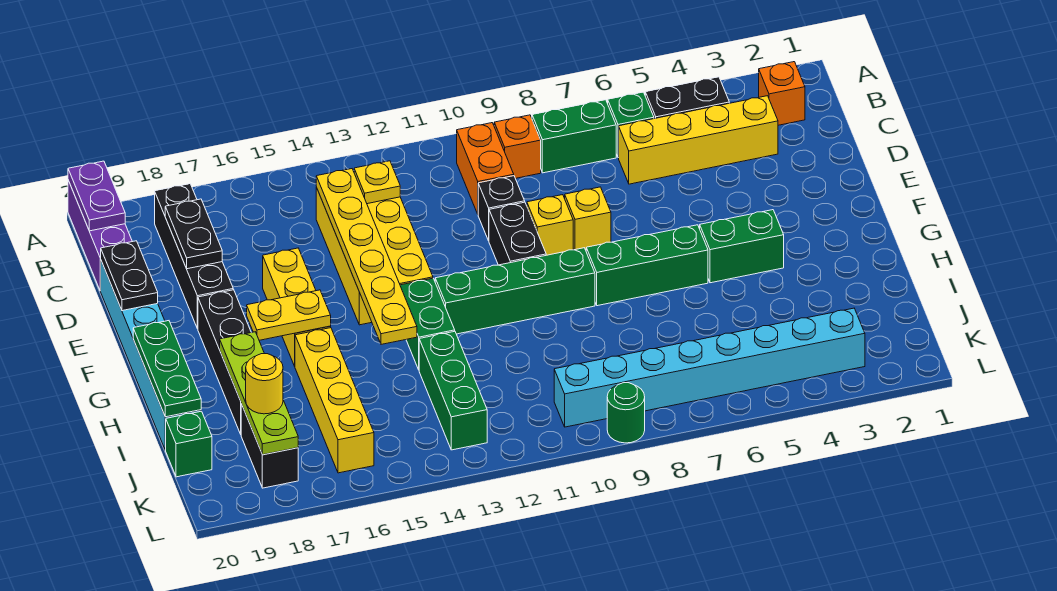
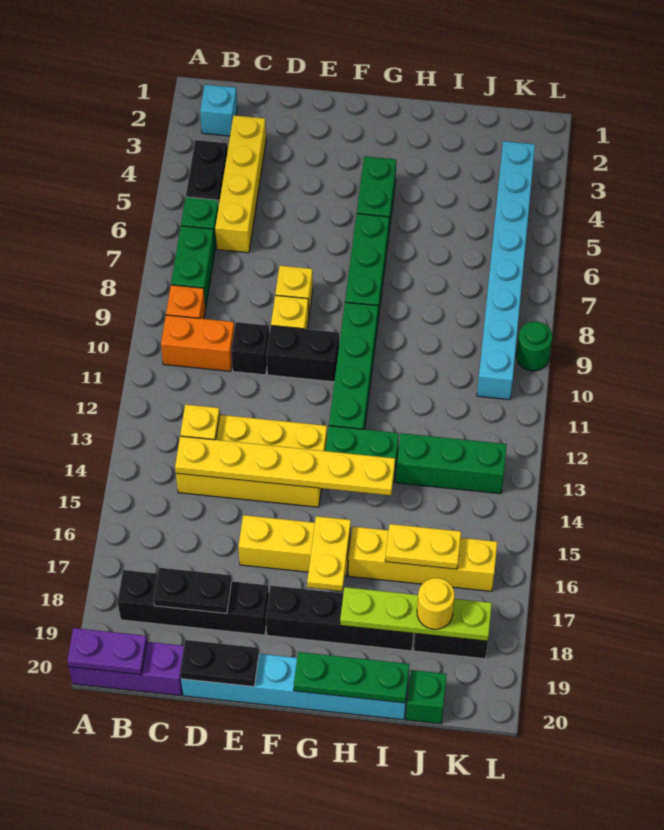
orange brick B2 level 1 -> cyan brick B2 level 1
none -> yellow plate I16:J16 level 2

